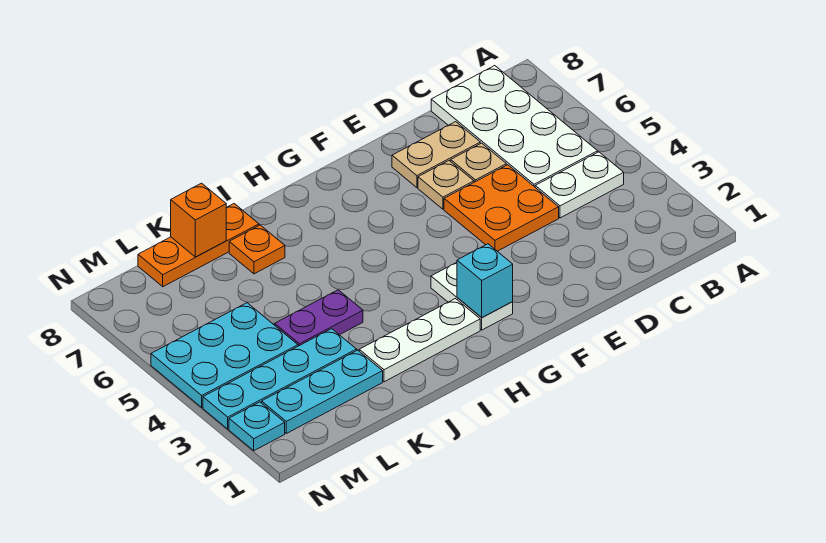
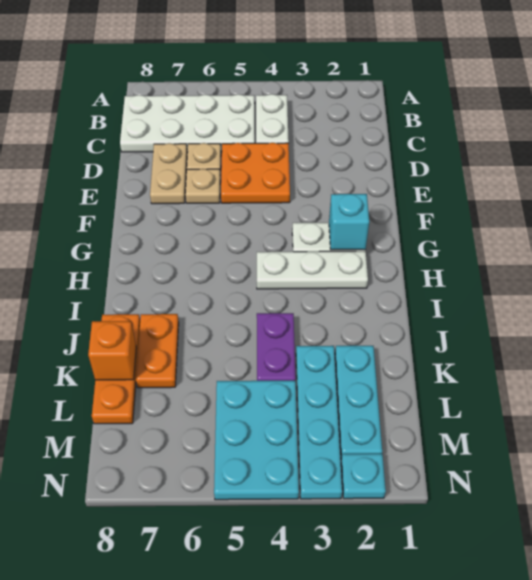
white plate H2:J2 level 1 -> white plate H2:H4 level 1
orange plate J7 level 1 -> orange plate J7:K7 level 1

